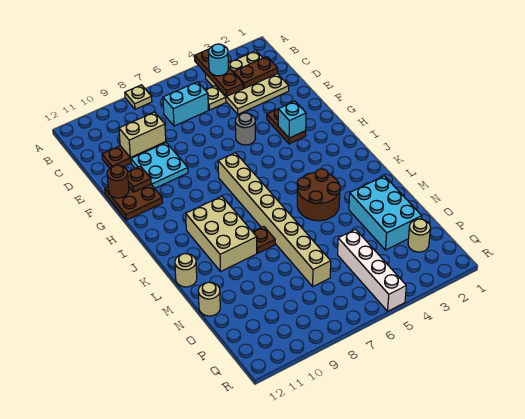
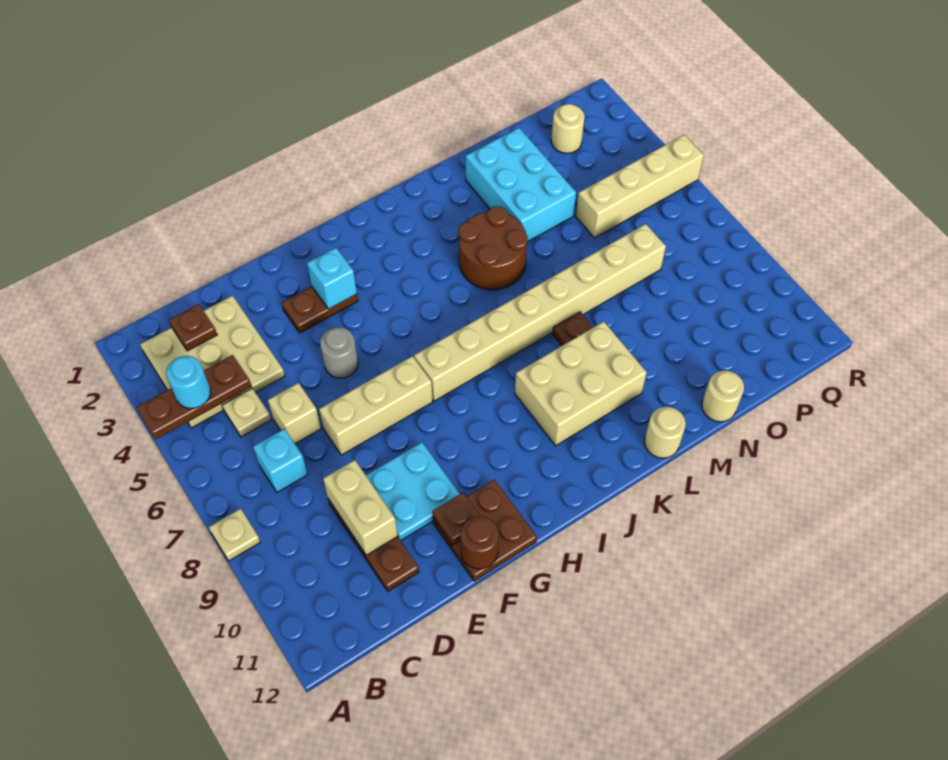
brown plate C2:C3 level 2 -> brown plate C2 level 2
cyan brick C6:C7 level 1 -> cyan brick C7 level 1
none -> tan brick D6 level 1
none -> tan brick E7:G7 level 1
cyan brick M2:O3 level 1 -> cyan brick M2:N4 level 1
white brick O5:R5 level 1 -> tan brick O5:R5 level 1

